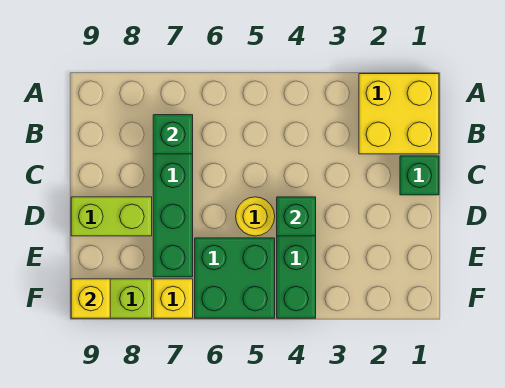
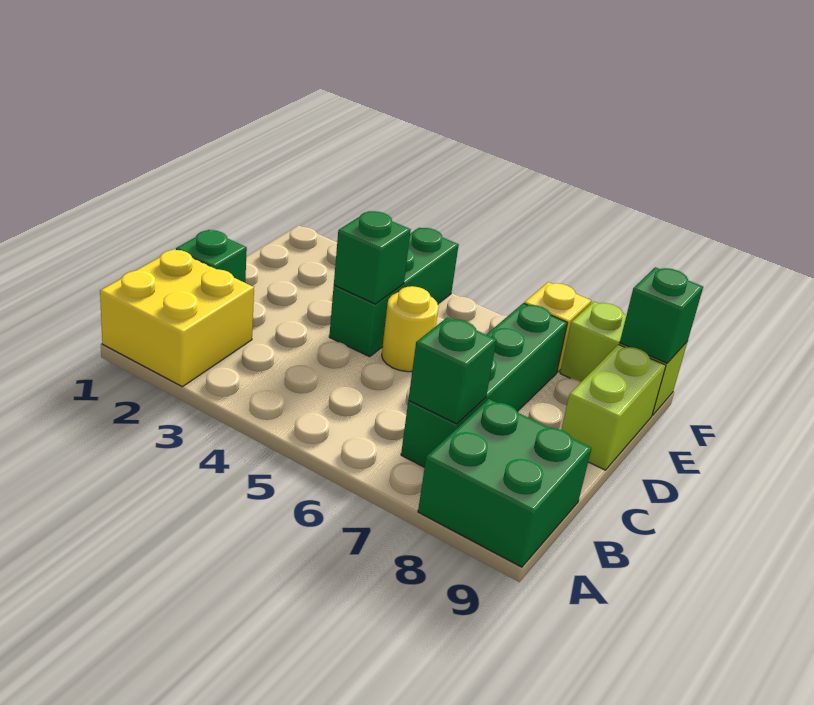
lime brick D8:D9 level 1 -> lime brick D9:E9 level 1
green brick E5:F6 level 1 -> green brick A8:B9 level 1
yellow brick F9 level 2 -> green brick F9 level 2

